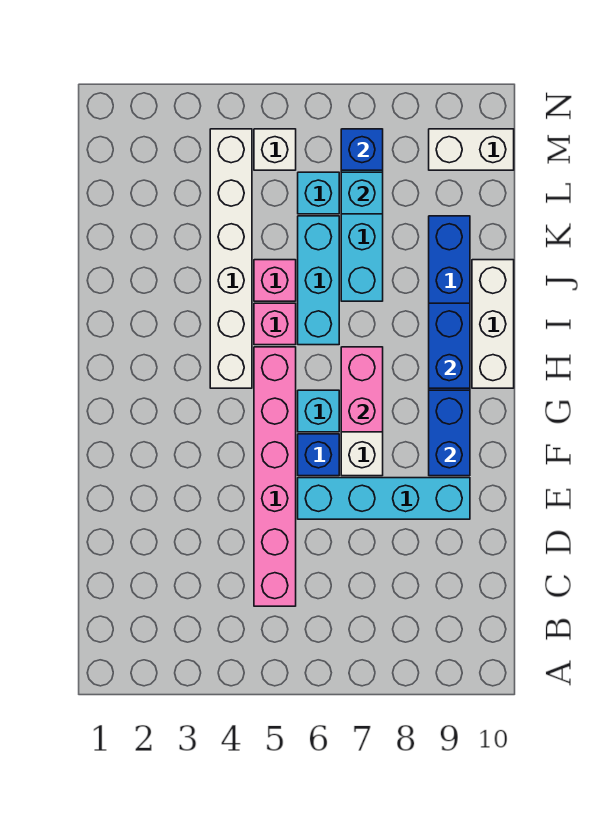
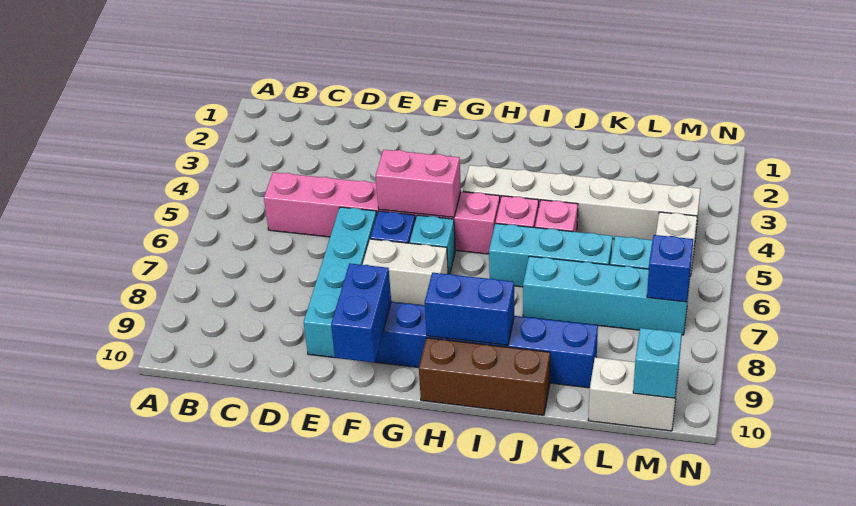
blue brick F9:G9 level 2 -> blue brick F9:F10 level 2
pink brick G7:H7 level 2 -> pink brick F5:G5 level 2
white brick H10:J10 level 1 -> brown brick H10:J10 level 1
cyan brick L7 level 2 -> cyan brick M10 level 2
white brick M9:M10 level 1 -> white brick L10:M10 level 1

